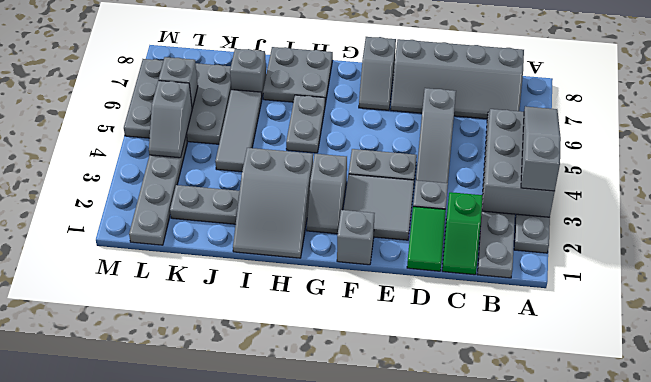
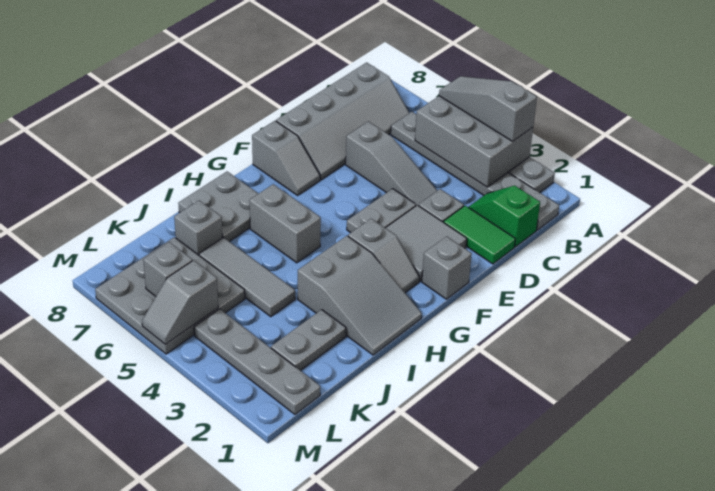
green slope C1:C2 level 1 top 2 -> green slope C1:C2 level 1 top 1
grey plate H5:H6 level 1 -> grey brick H5:H6 level 1
grey slope L4:L5 level 2 top 5 -> grey slope L5:M5 level 2 top L

